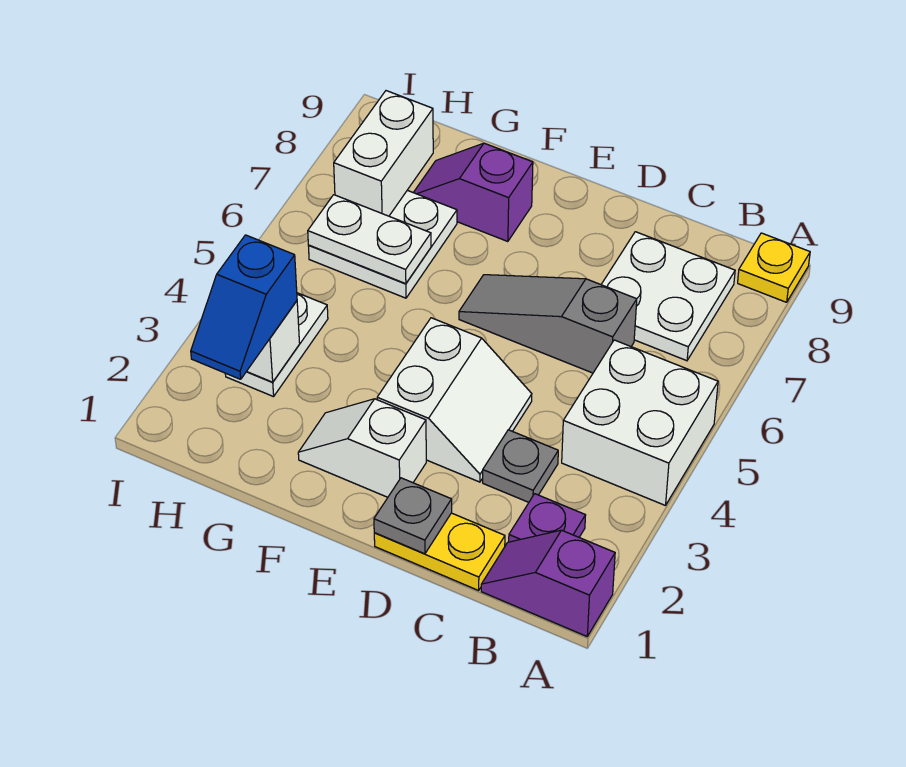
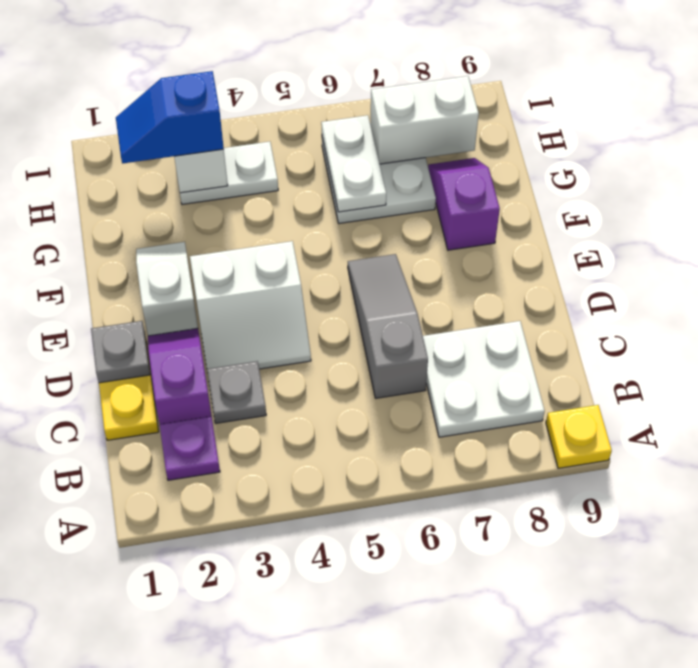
purple slope A1:B1 level 1 top A -> purple slope C2:D2 level 1 top C
white brick A4:B5 level 1 -> none

